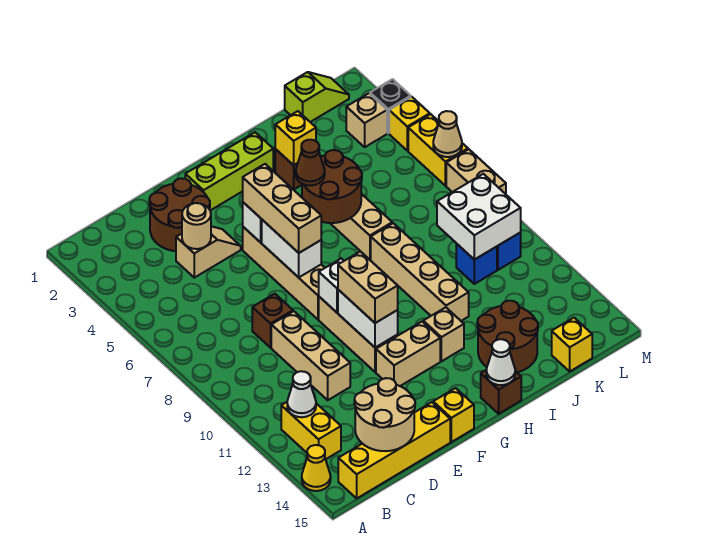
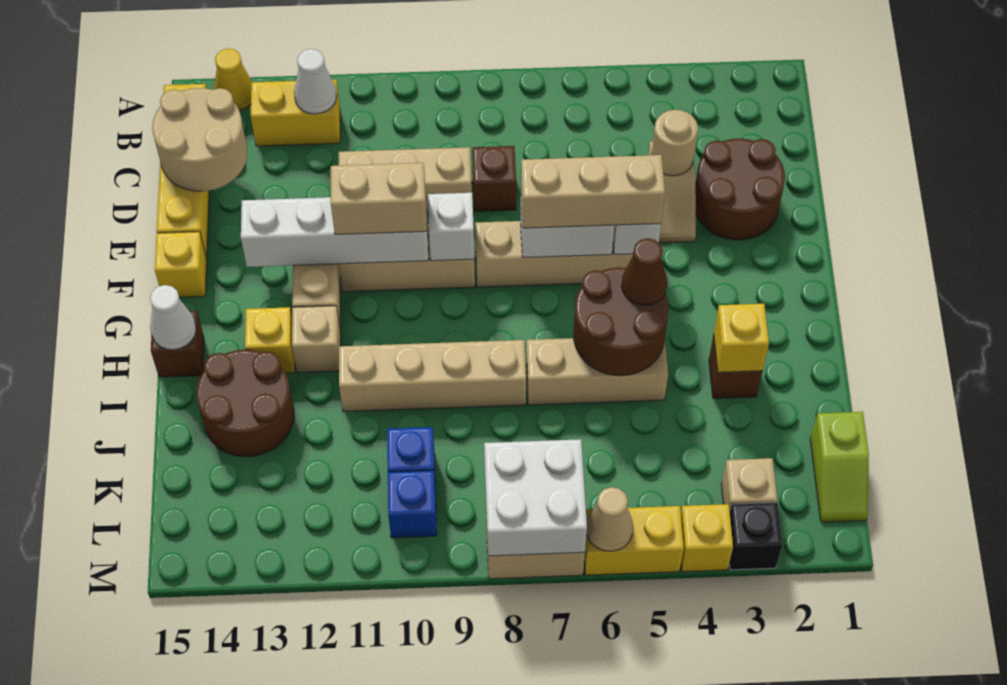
lime brick F2:H2 level 1 -> none
white brick F10:F11 level 2 -> white brick F10:F13 level 2
white brick K9:L10 level 2 -> white brick L7:M8 level 2
yellow brick K15 level 1 -> yellow brick H13 level 1

